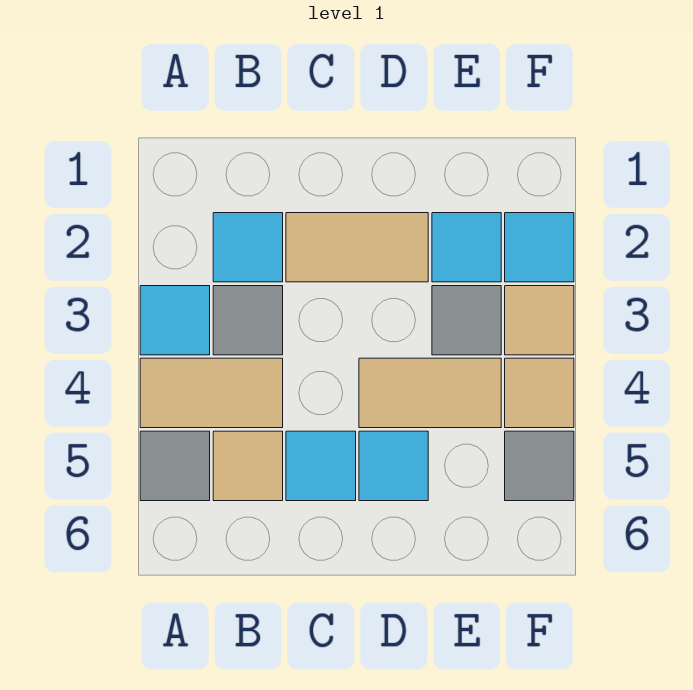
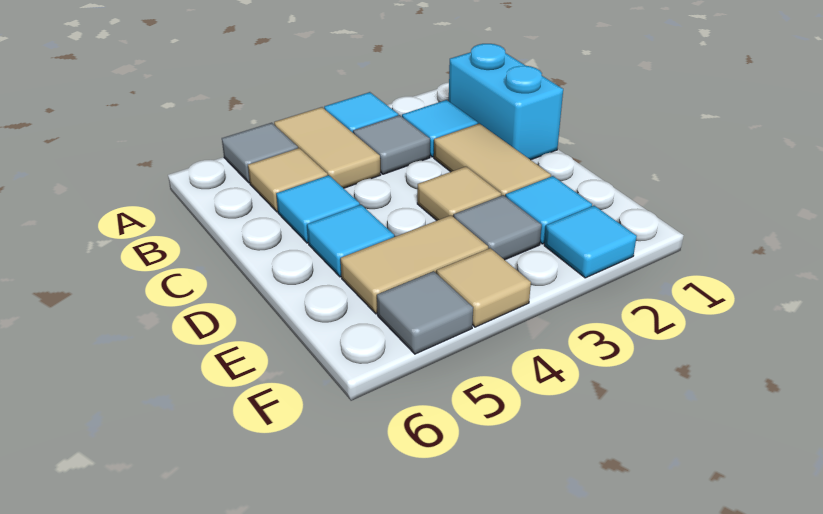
none -> cyan brick B1:C1 level 1
tan tile D4:E4 level 1 -> tan tile E4:E5 level 1
tan tile F3 level 1 -> tan tile D3 level 1

